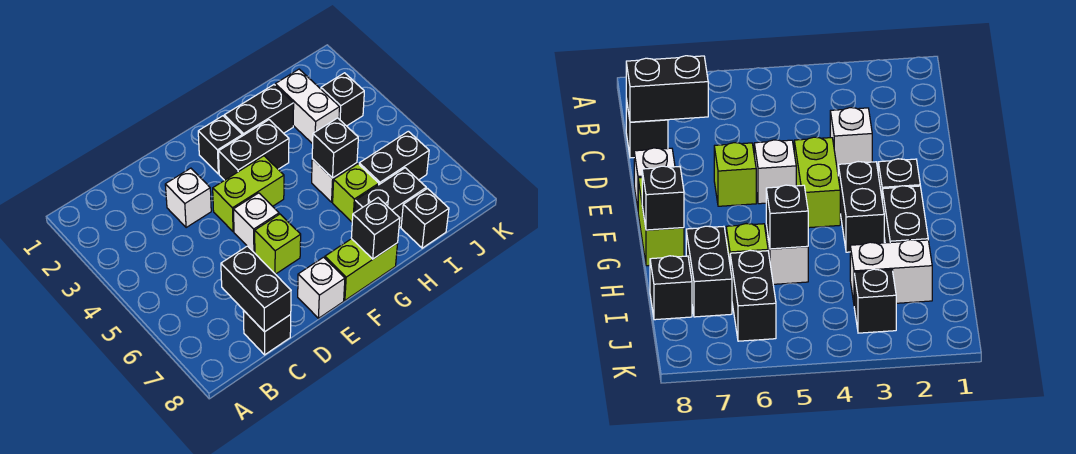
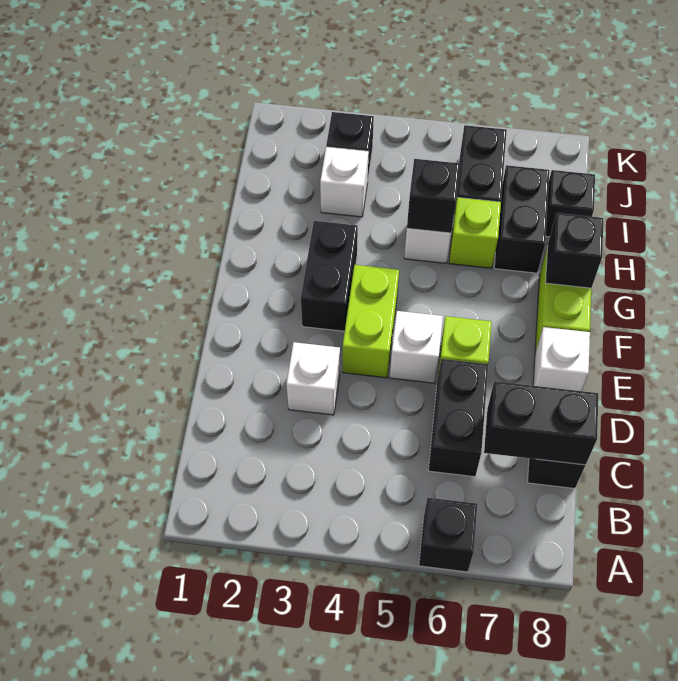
black brick F2 level 1 -> black brick A6 level 1
black brick G2:H2 level 1 -> black brick C6:D6 level 1
white brick I2:I3 level 1 -> white brick I3 level 1

